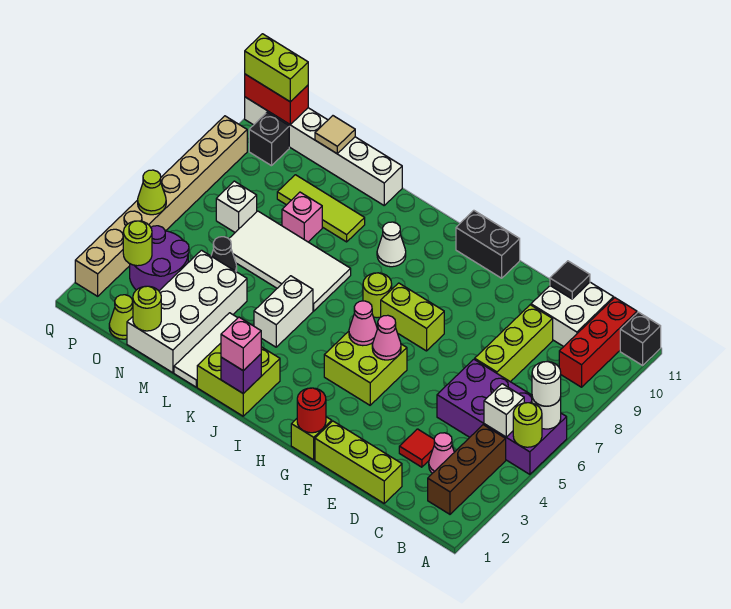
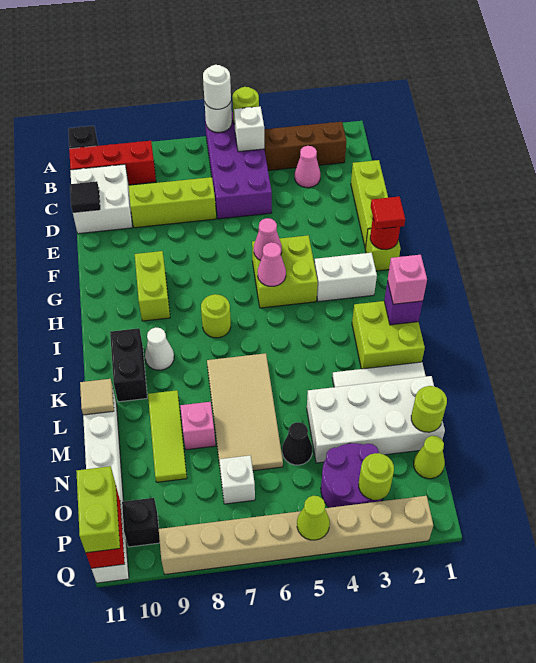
red tile D3 level 1 -> red tile G1 level 3
lime brick G7:H7 level 1 -> lime brick G9:H9 level 1
black brick G11:H11 level 1 -> black brick J10:K10 level 1
white brick K4:K5 level 1 -> white brick H2:H3 level 1
white tile K6:N7 level 1 -> tan tile K6:N7 level 1
tan tile N11 level 2 -> tan tile L11 level 2

